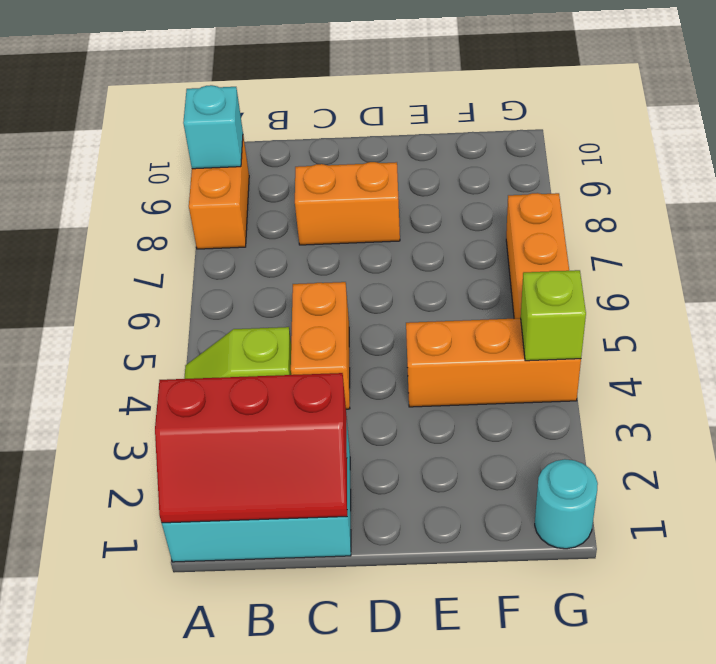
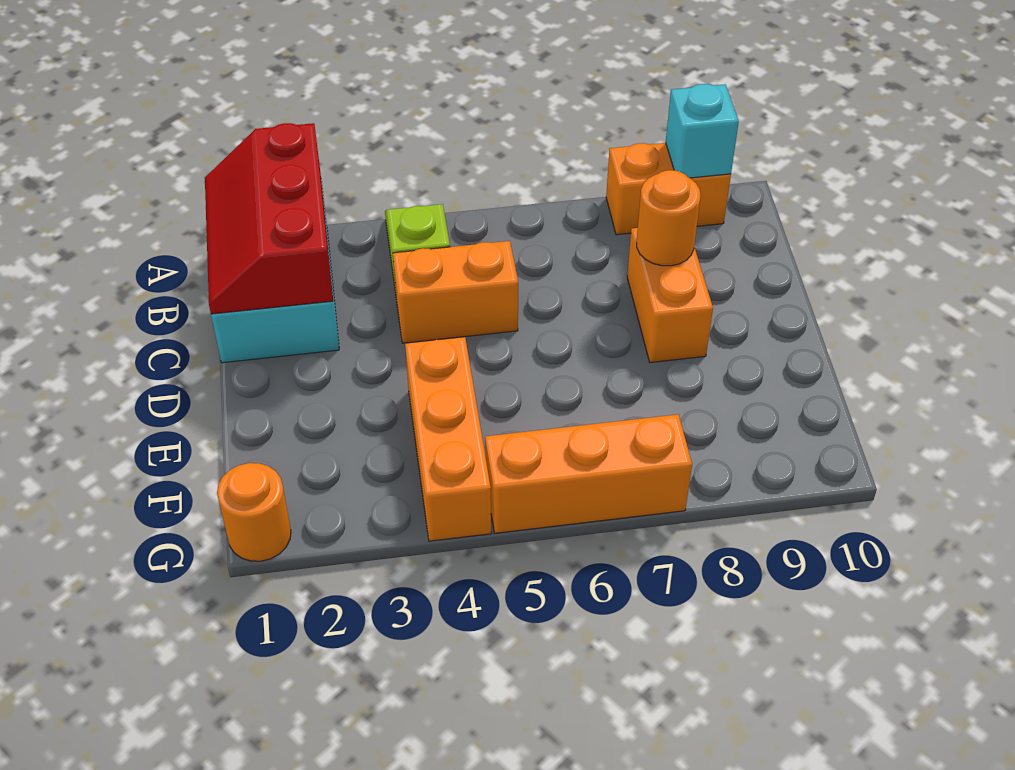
none -> orange round brick C8 level 2
cyan round brick G1 level 1 -> orange round brick G1 level 1
lime brick G4 level 2 -> none

